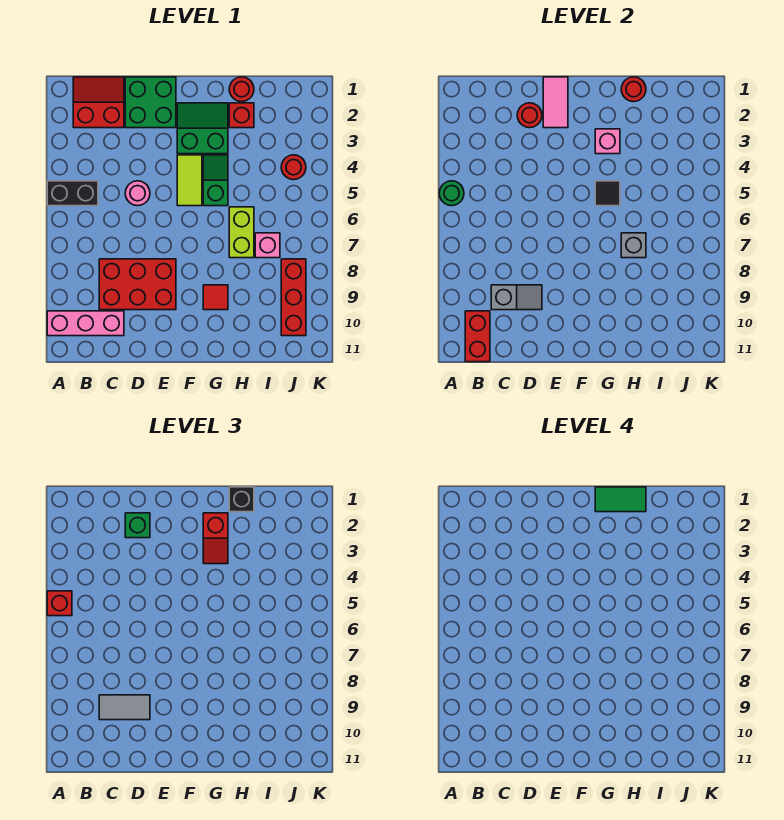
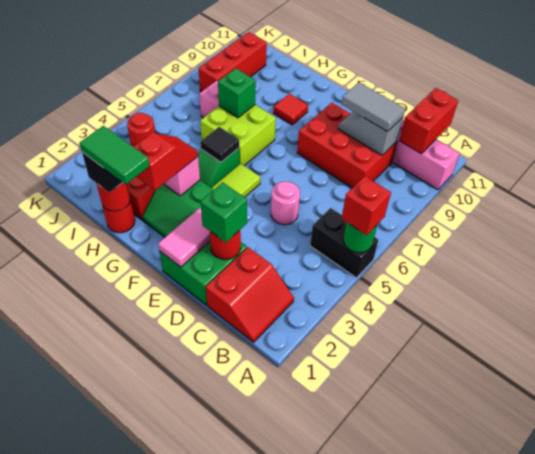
red slope B1:C2 level 1 top 2 -> red slope B1:C2 level 1 top C
lime brick H6:H7 level 1 -> lime brick G6:H7 level 1
grey brick H7 level 2 -> green brick H7 level 2

